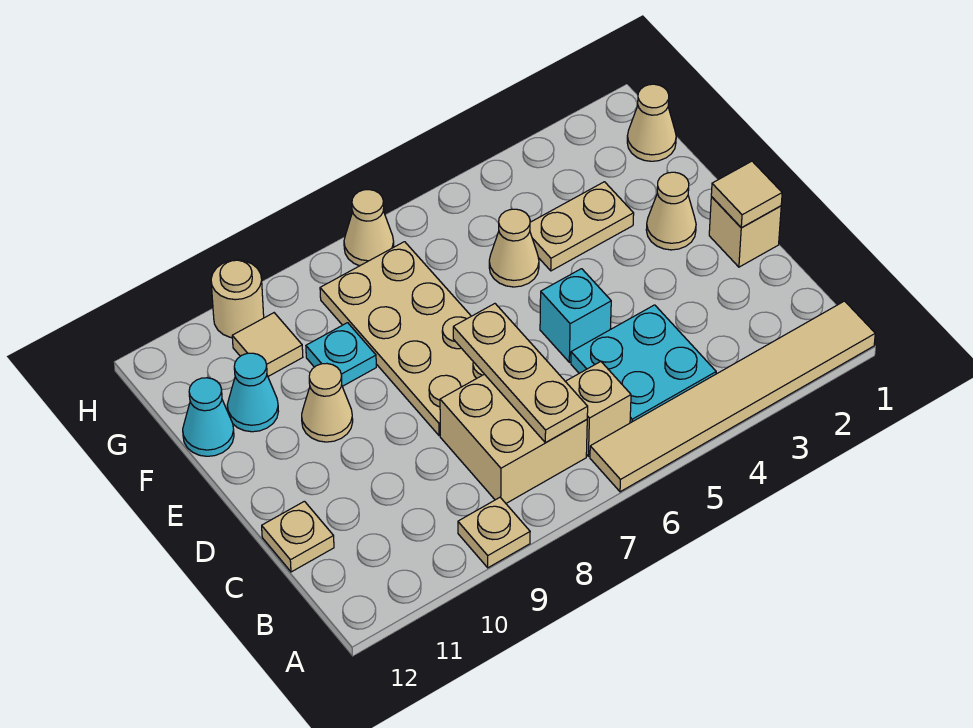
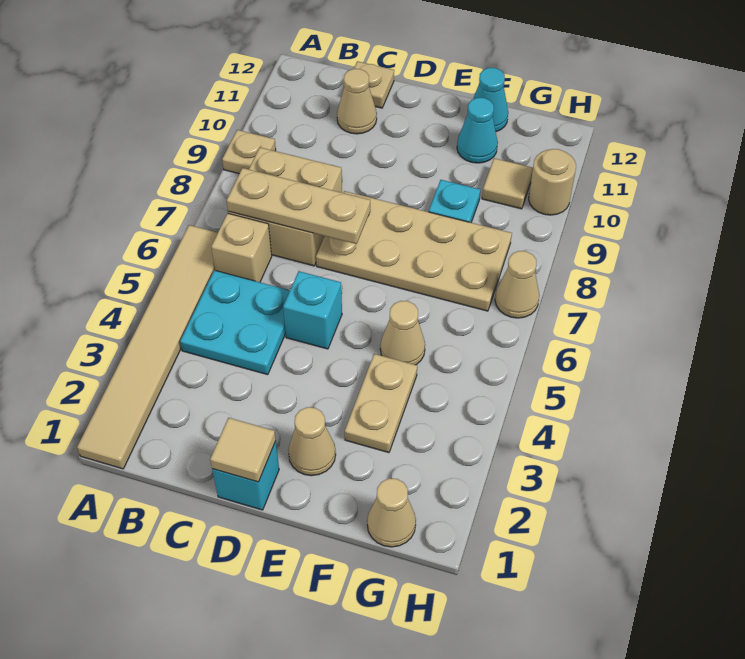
tan brick D1 level 1 -> cyan brick D1 level 1
tan cone E10 level 1 -> tan cone C11 level 1

